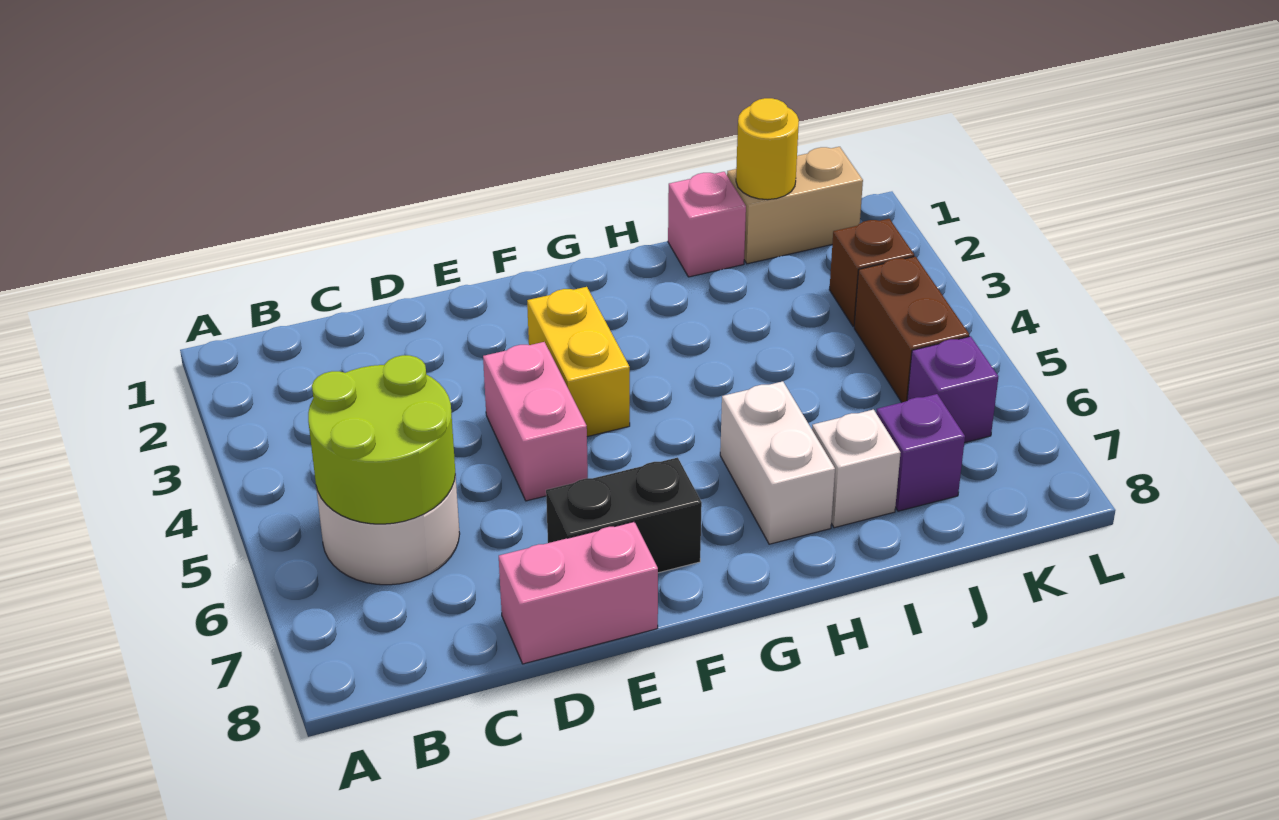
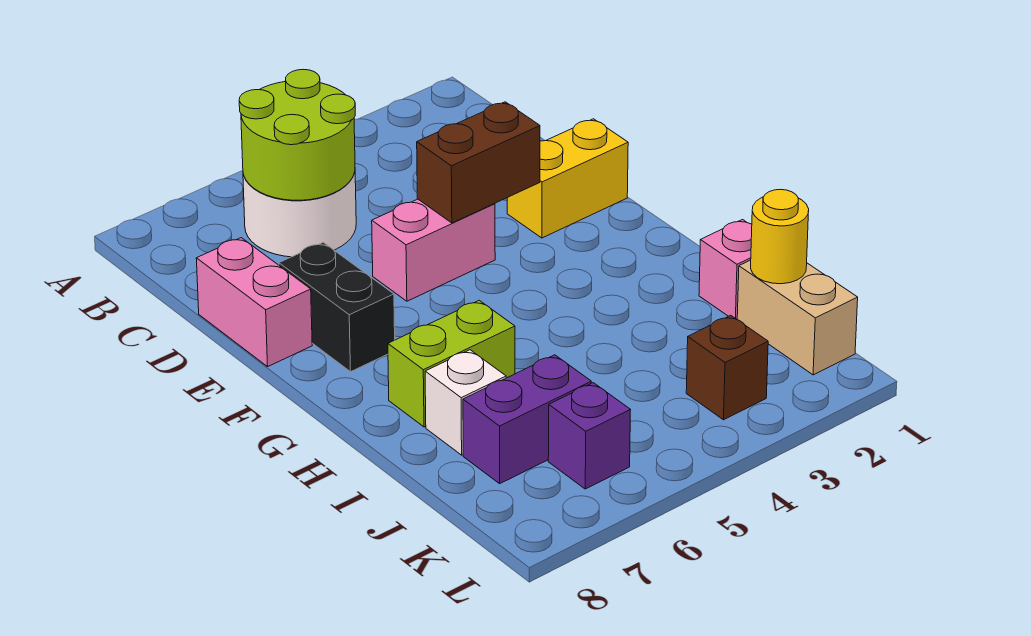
yellow brick F3:F4 level 1 -> yellow brick E1:E2 level 1
white brick H6:H7 level 1 -> lime brick H6:H7 level 1
purple brick J7 level 1 -> purple brick J6:J7 level 1
brown brick K4:K5 level 1 -> brown brick E3:E4 level 2

